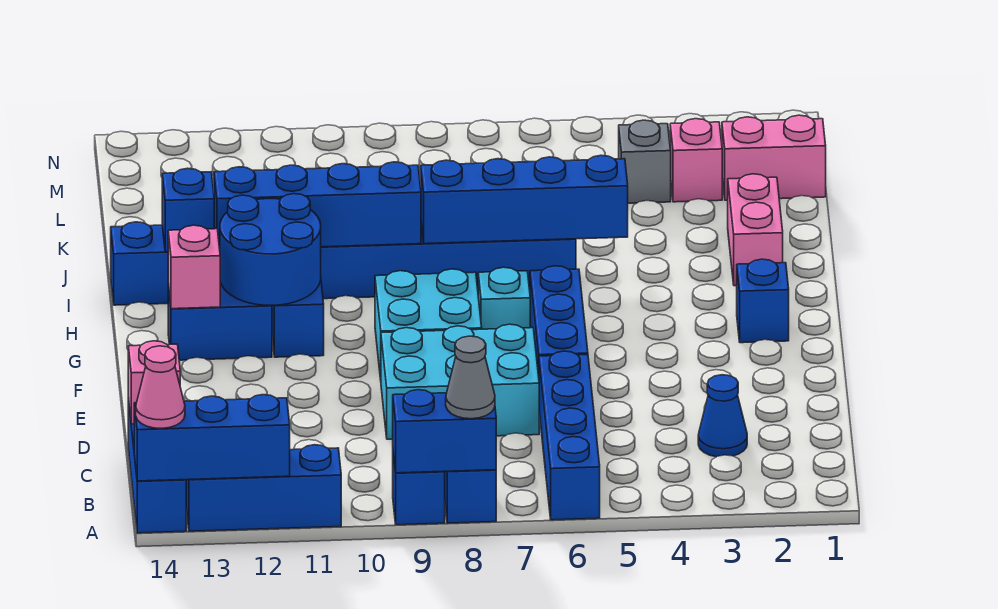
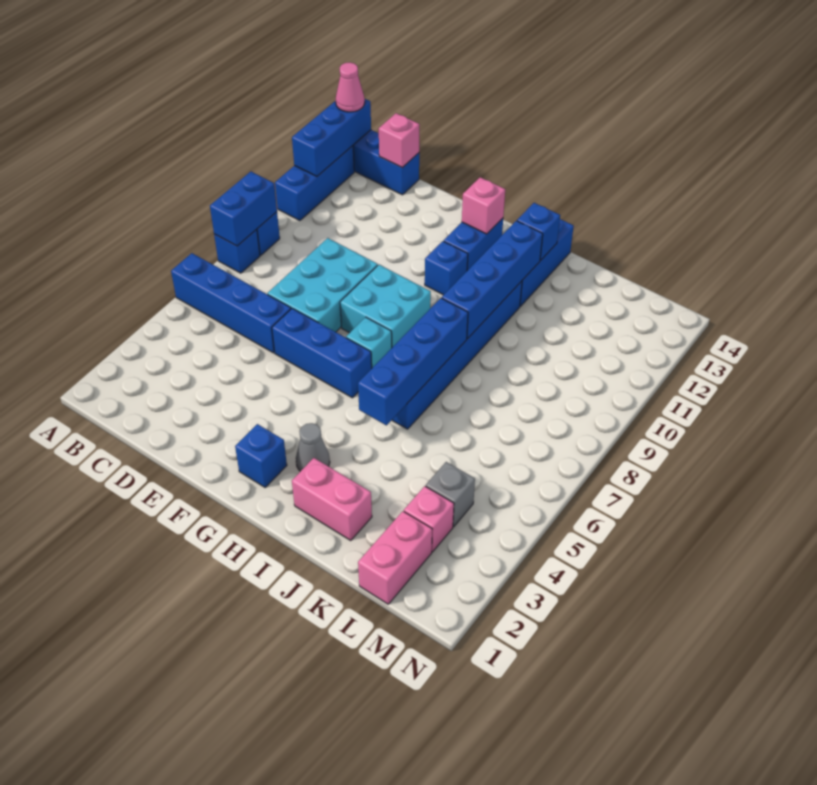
grey cone A8 level 3 -> grey cone H3 level 1
blue cone C3 level 1 -> none
blue round brick G11:H12 level 2 -> none

